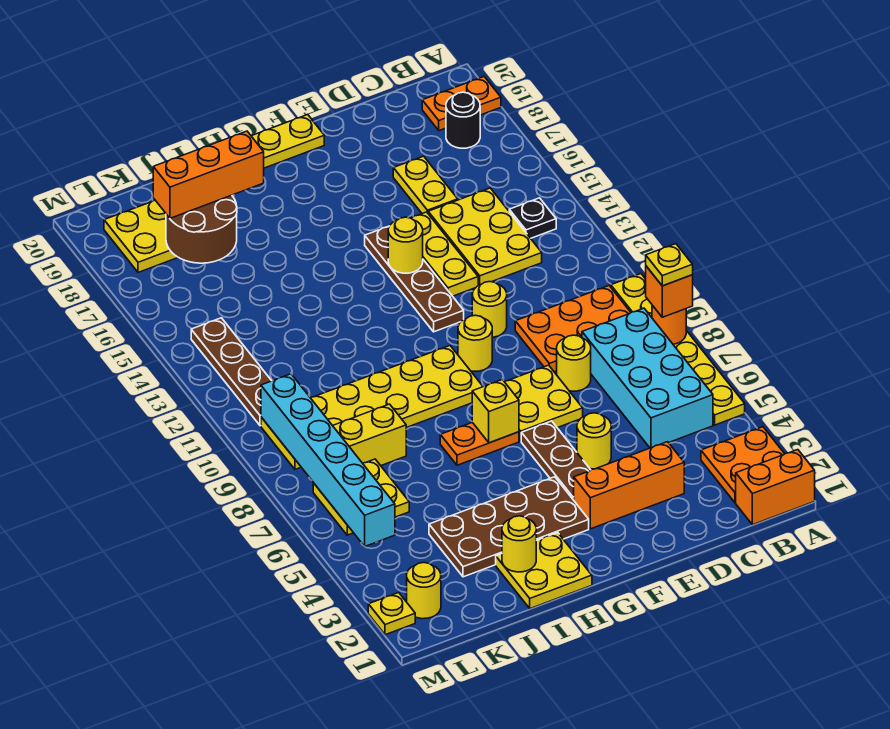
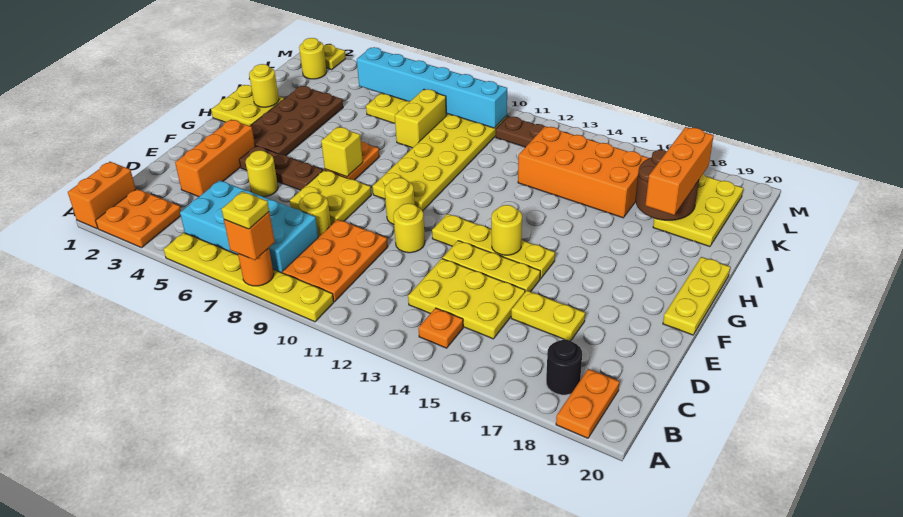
black plate B14 level 1 -> orange plate B14 level 1
brown plate F12:F15 level 1 -> yellow plate F12:F15 level 1
none -> orange brick J13:K16 level 1

